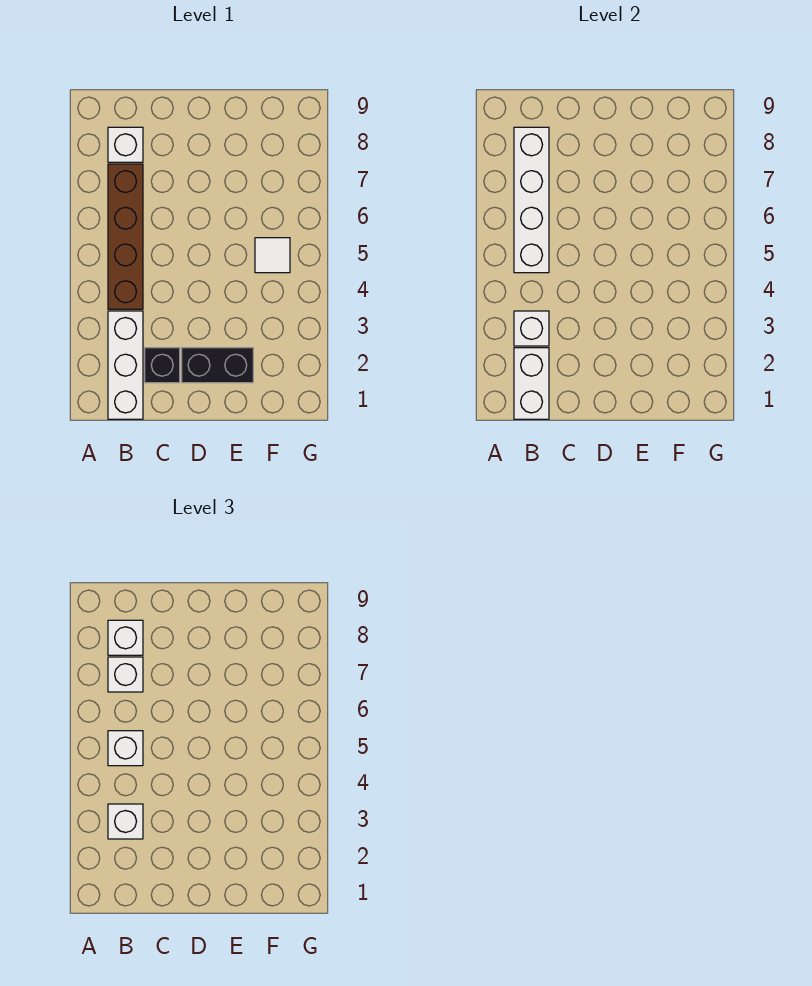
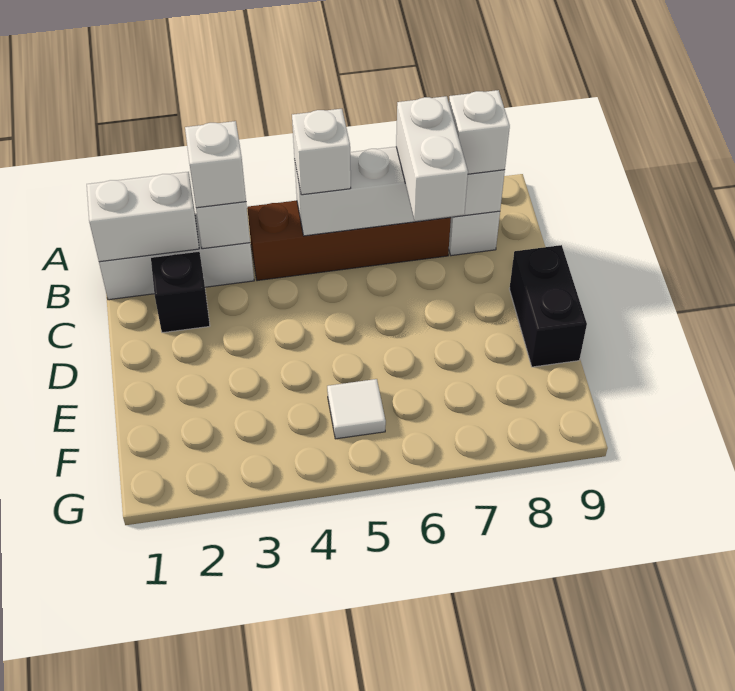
white brick B7 level 3 -> white brick B7:C7 level 3
black brick D2:E2 level 1 -> black brick D9:E9 level 1

